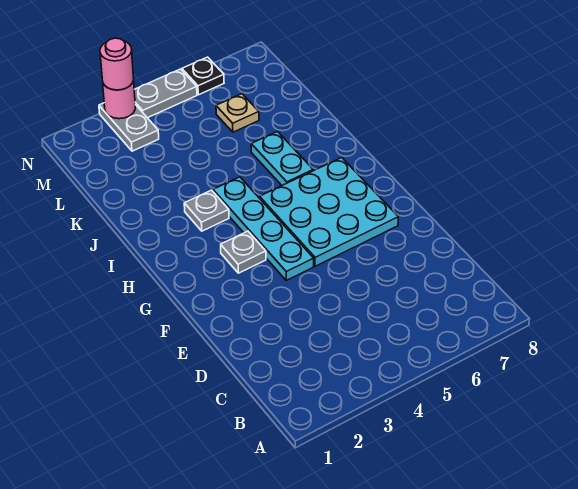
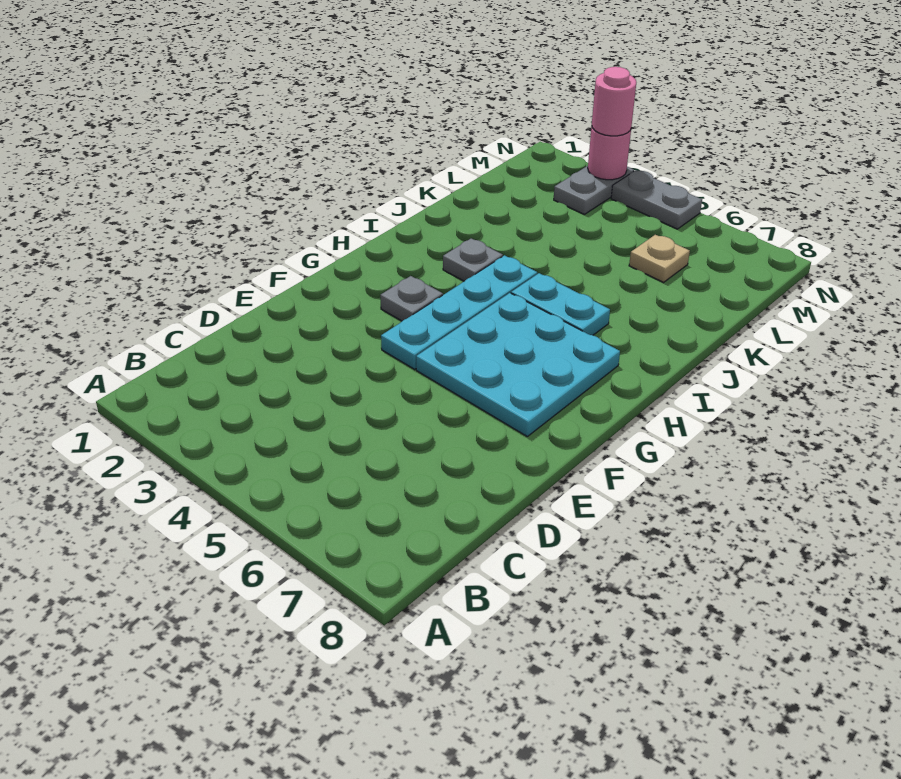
cyan plate I6:J6 level 1 -> cyan plate I5:I6 level 1
black plate N6 level 1 -> none

